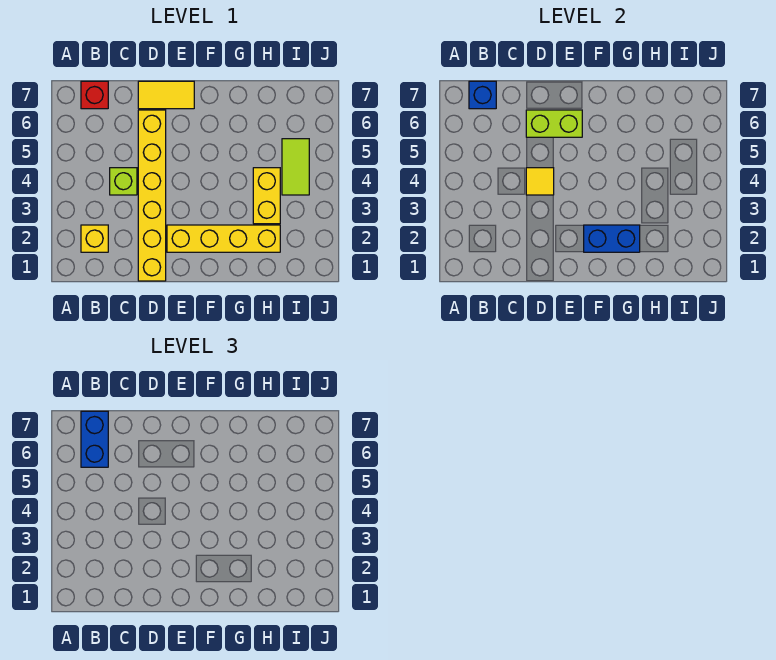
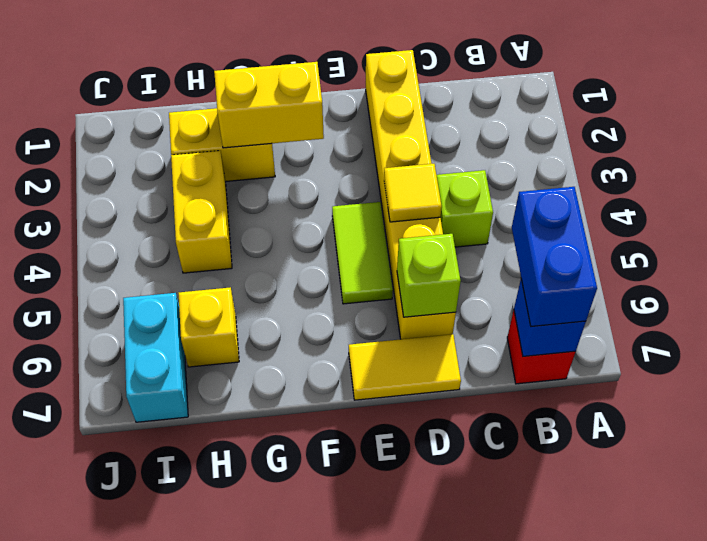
yellow brick B2 level 1 -> yellow brick H6 level 1
lime brick D6:E6 level 2 -> lime brick D6 level 2
yellow brick E2:H2 level 1 -> yellow brick G2:H2 level 1
blue brick F2:G2 level 2 -> yellow brick F2:G2 level 2
lime tile I4:I5 level 1 -> lime tile E4:E5 level 1
none -> cyan brick I6:I7 level 1

